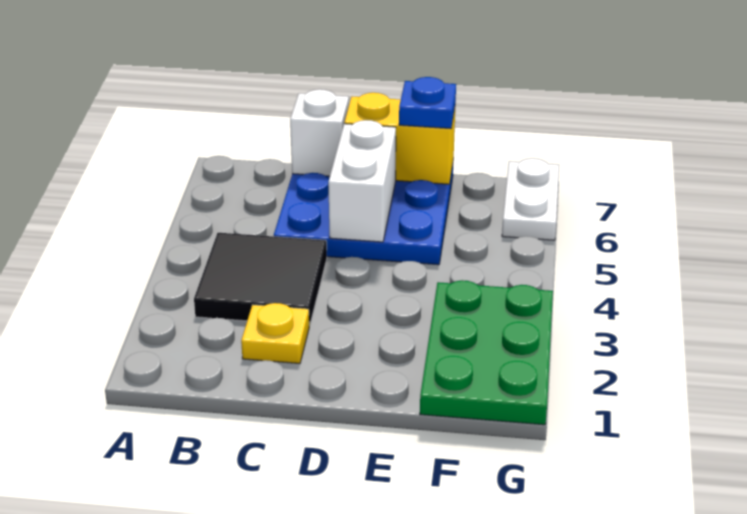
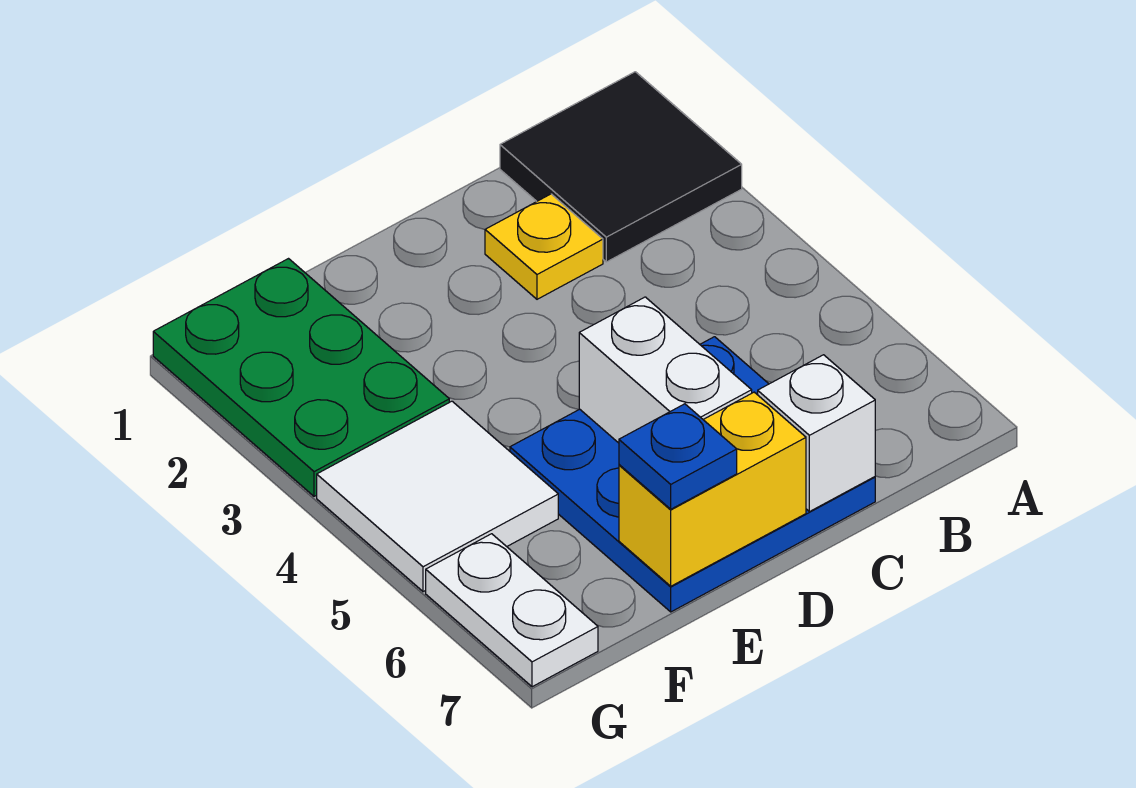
black tile B3:C4 level 1 -> black tile A1:B2 level 1
none -> white tile F4:G5 level 1

